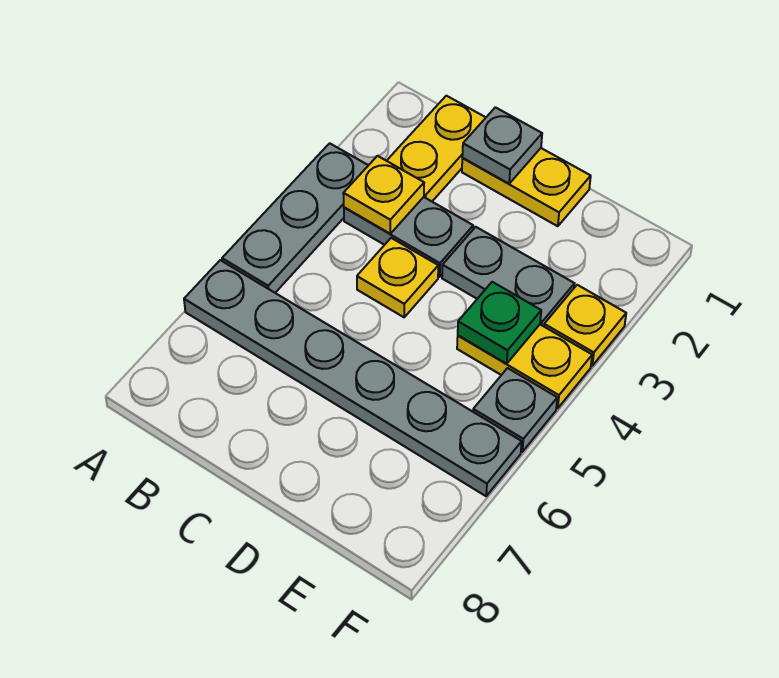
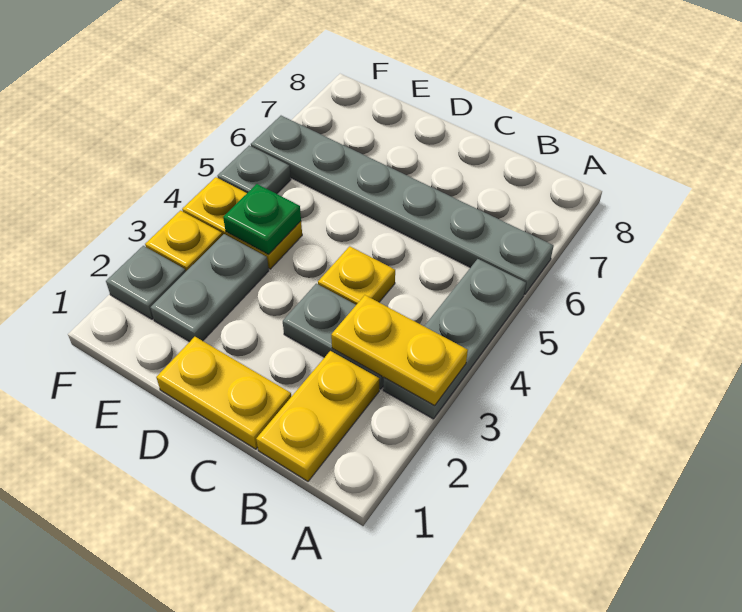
yellow plate B3 level 2 -> yellow plate A3:B3 level 2
grey plate C1 level 2 -> grey plate F2 level 1
grey plate D3:E3 level 1 -> grey plate E2:E3 level 1

